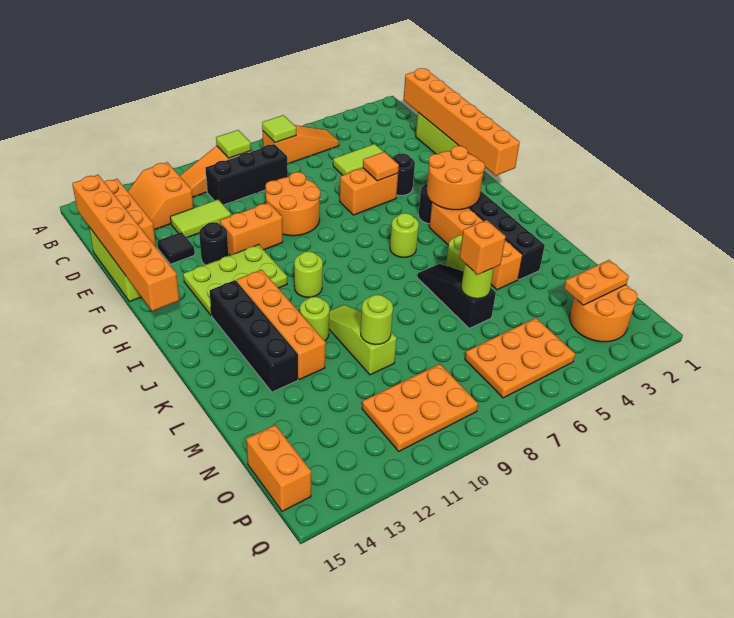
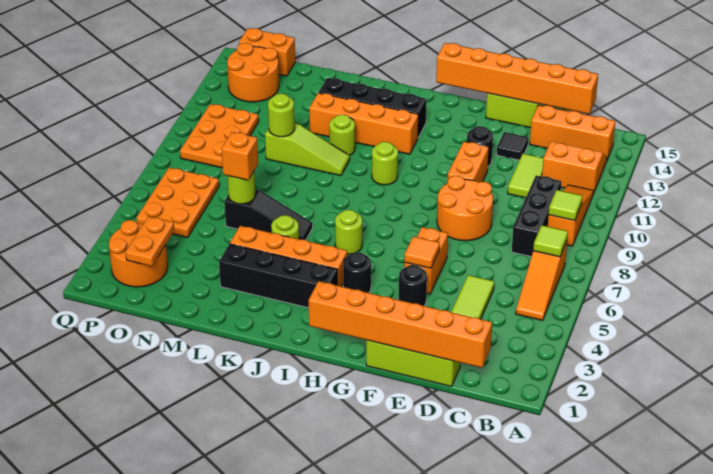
lime plate G11:H13 level 1 -> none
orange round brick H3:I4 level 2 -> orange round brick O13:P14 level 1

